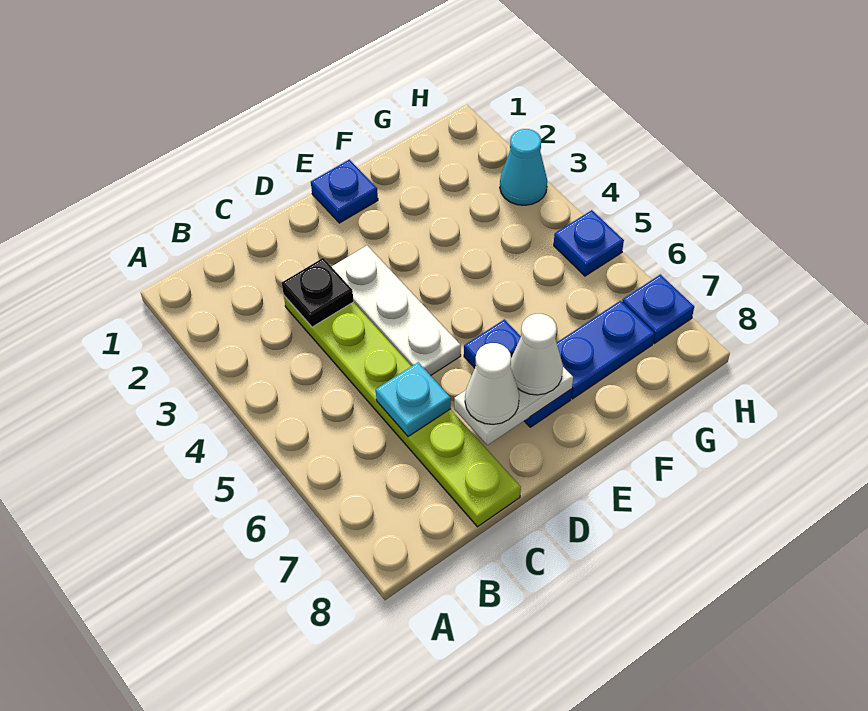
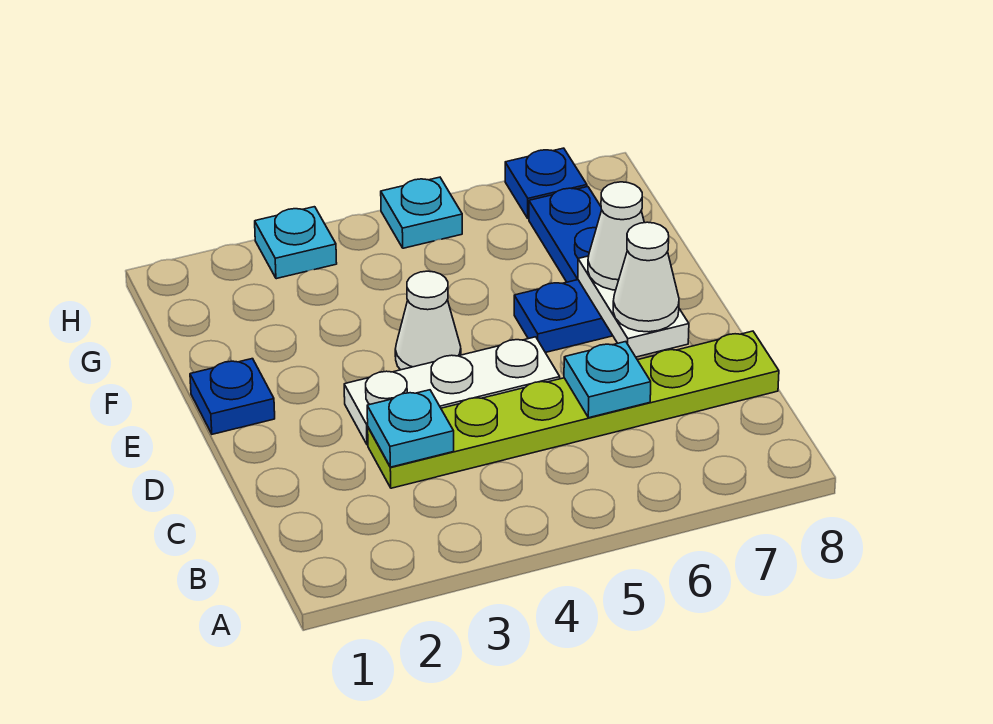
black plate C3 level 2 -> cyan plate C3 level 2
none -> white cone E4 level 1
cyan cone H3 level 1 -> cyan plate H3 level 1
blue plate H5 level 1 -> cyan plate H5 level 1

